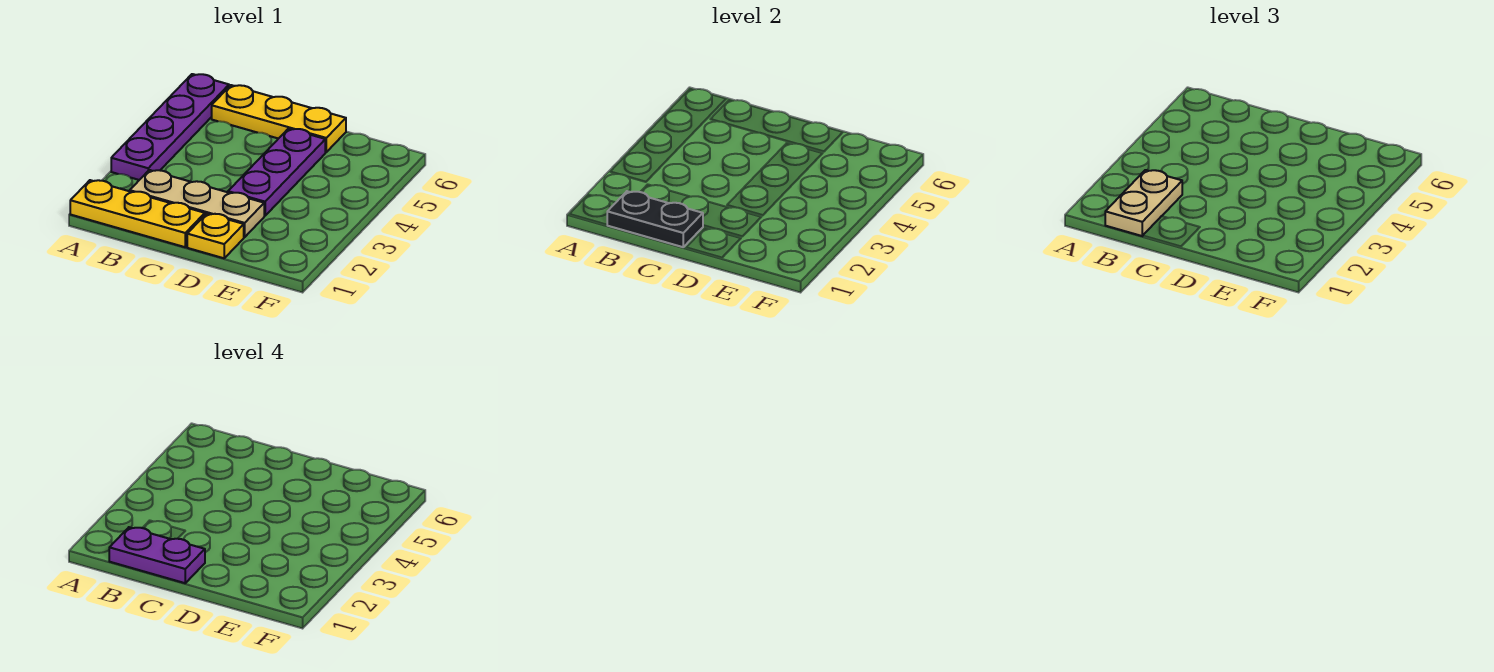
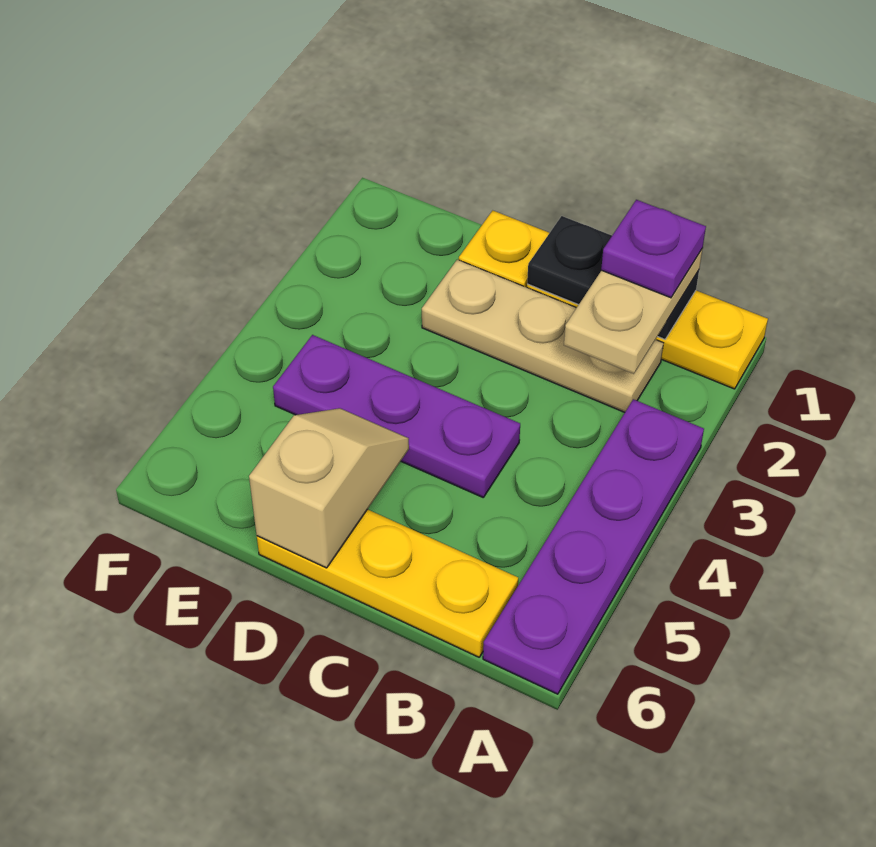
purple plate B1:C1 level 4 -> purple plate B1 level 4
purple plate D3:D5 level 1 -> purple plate C4:E4 level 1
none -> tan slope D5:D6 level 2 top 6

